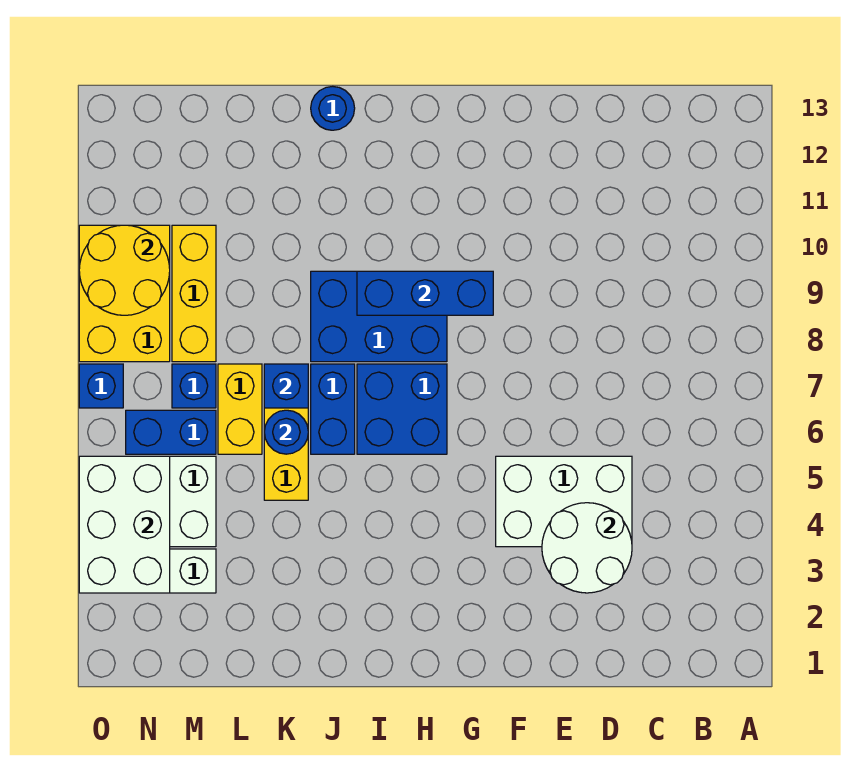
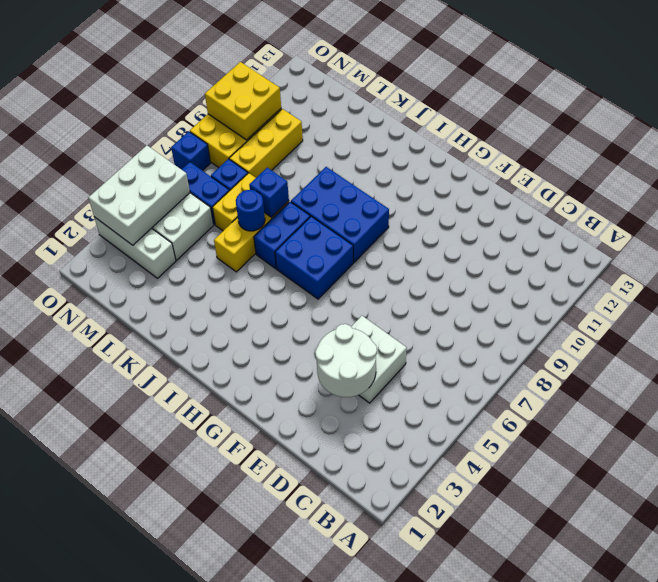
white brick D4:F5 level 1 -> white brick D4:E5 level 1
blue brick G9:I9 level 2 -> none
blue round brick J13 level 1 -> none
yellow round brick N9:O10 level 2 -> yellow brick N9:O10 level 2

